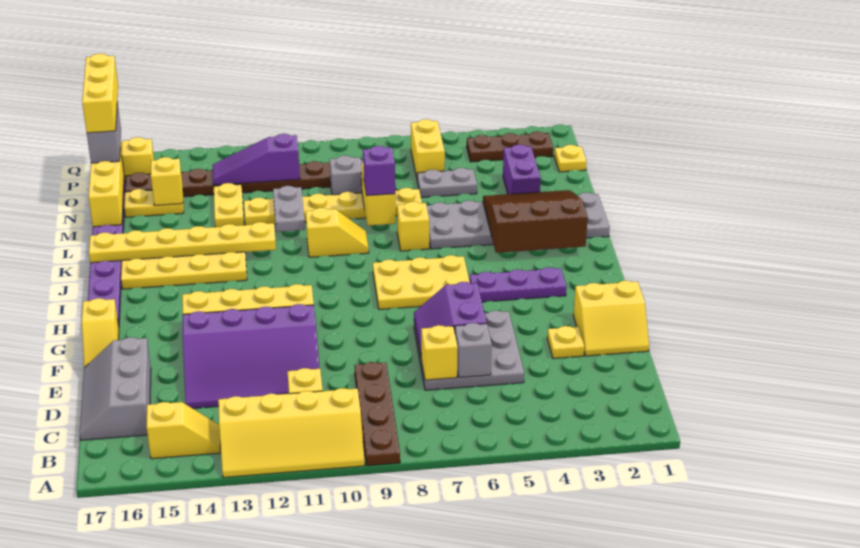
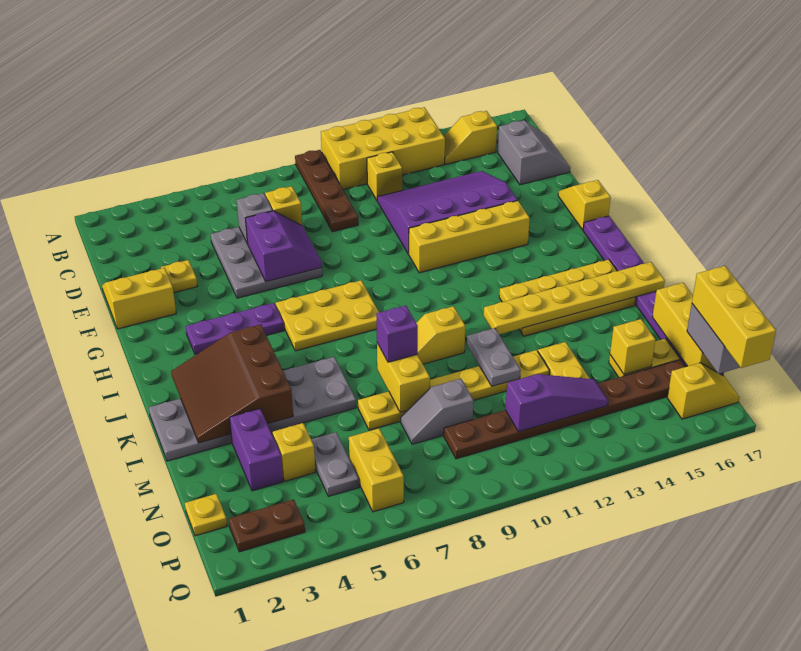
yellow slope A10:B13 level 1 top B -> yellow brick A10:B13 level 1
grey slope C16:E17 level 1 top 16 -> grey slope C16:D17 level 1 top 16
brown slope J2:L4 level 2 top J -> brown slope J2:L4 level 2 top 4
yellow brick K7 level 1 -> yellow brick N4 level 1
grey plate N5:N6 level 1 -> grey plate N5:O5 level 1
brown plate P2:P4 level 1 -> brown plate P2:P3 level 1

